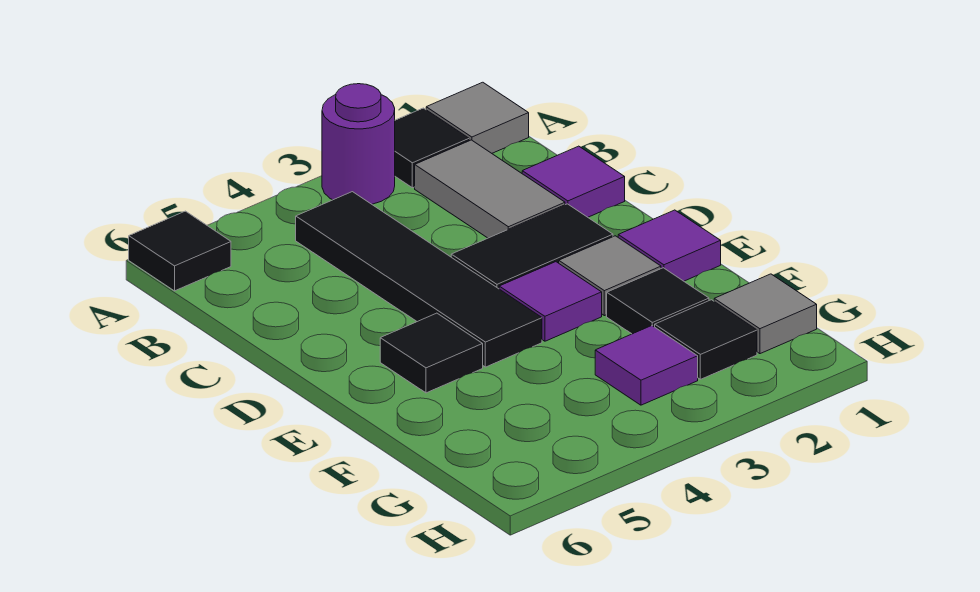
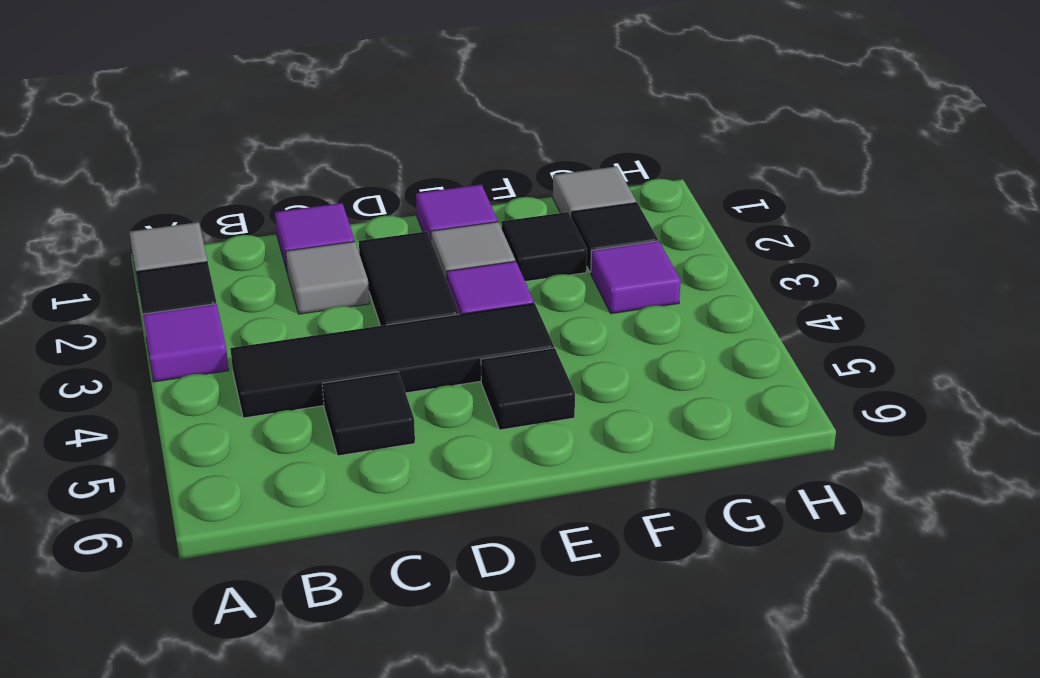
purple round brick A3 level 1 -> purple tile A3 level 1
black tile A6 level 1 -> black tile C5 level 1
grey tile B2:C2 level 1 -> grey tile C2 level 1

